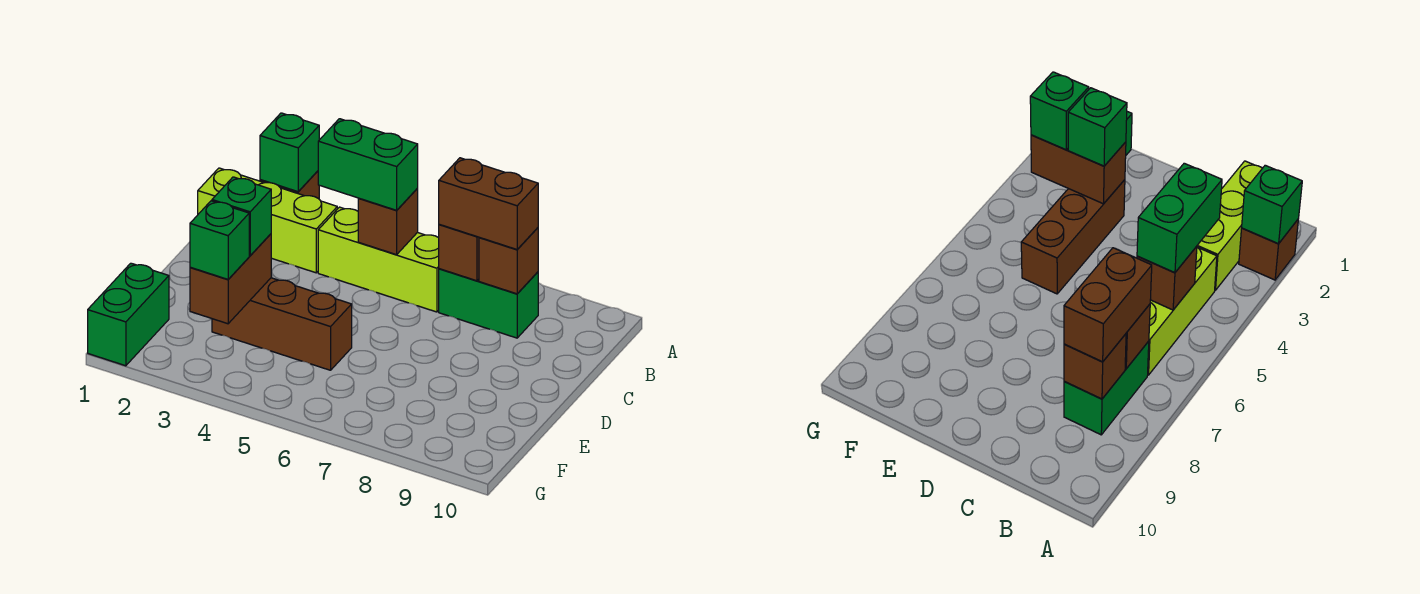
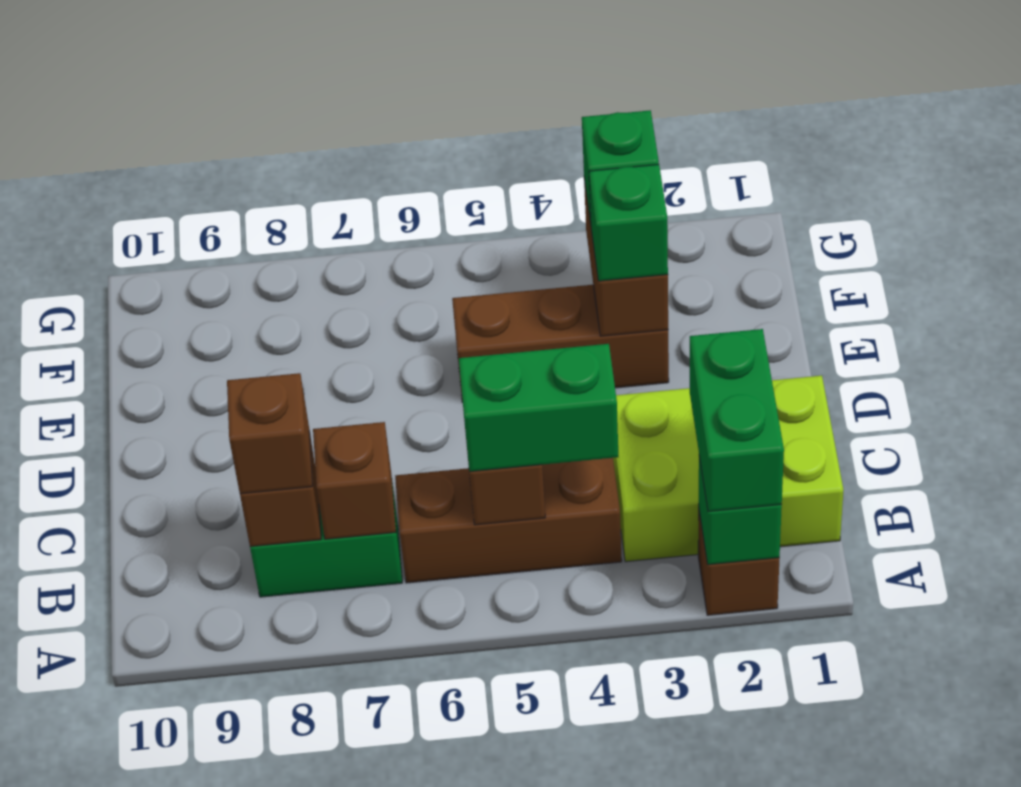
lime brick B1:B3 level 1 -> lime brick B1:C3 level 1
lime brick B4:B6 level 1 -> brown brick B4:B6 level 1
brown brick B7:B8 level 3 -> brown brick B8 level 3
green brick F1:G1 level 1 -> green brick A2:B2 level 3

